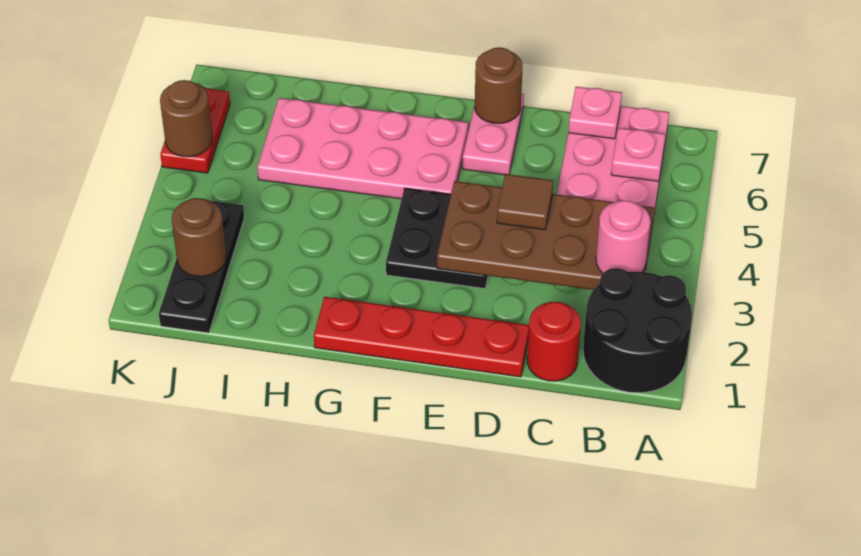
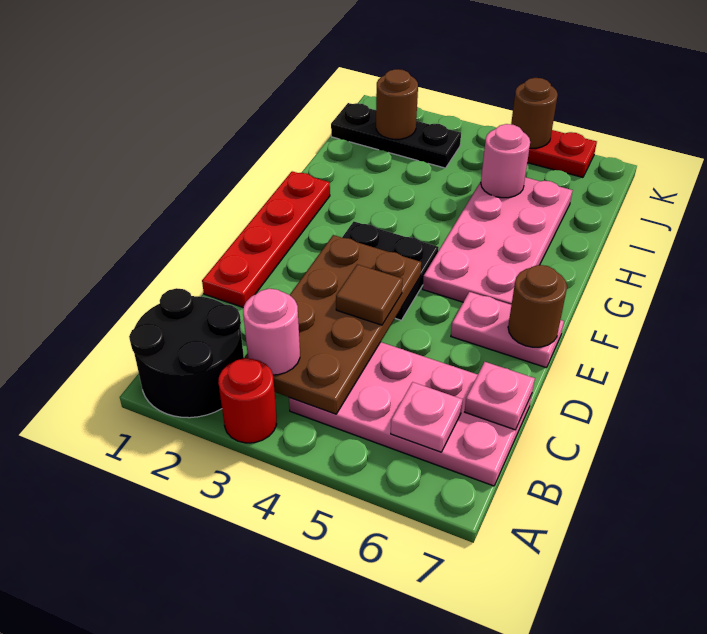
red round brick C1 level 1 -> red round brick A3 level 1
none -> pink round brick I5 level 2

